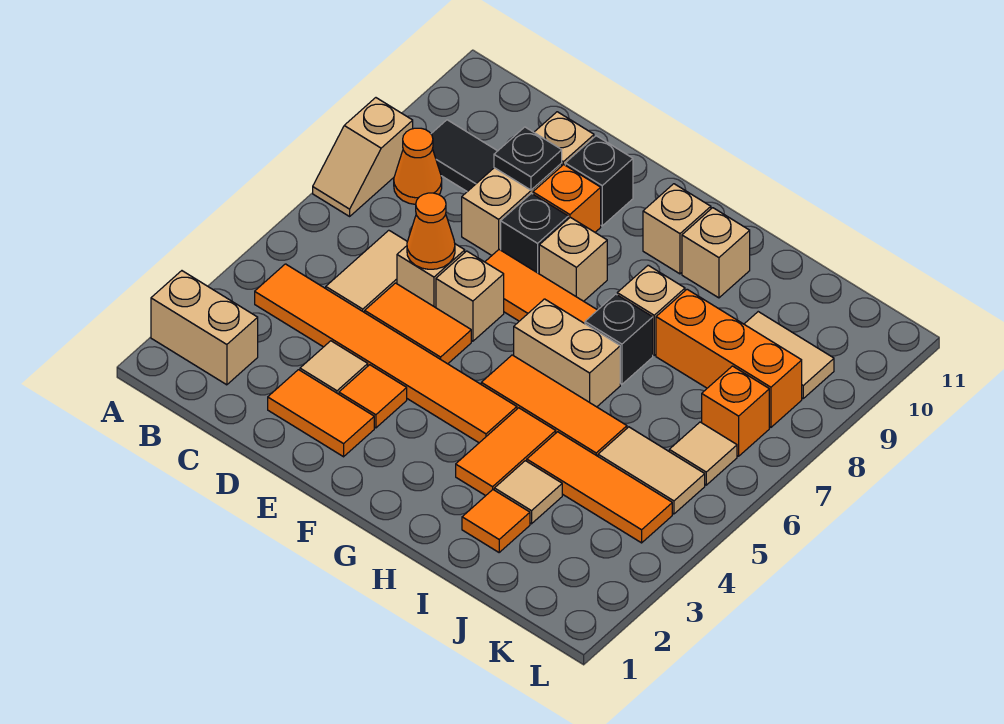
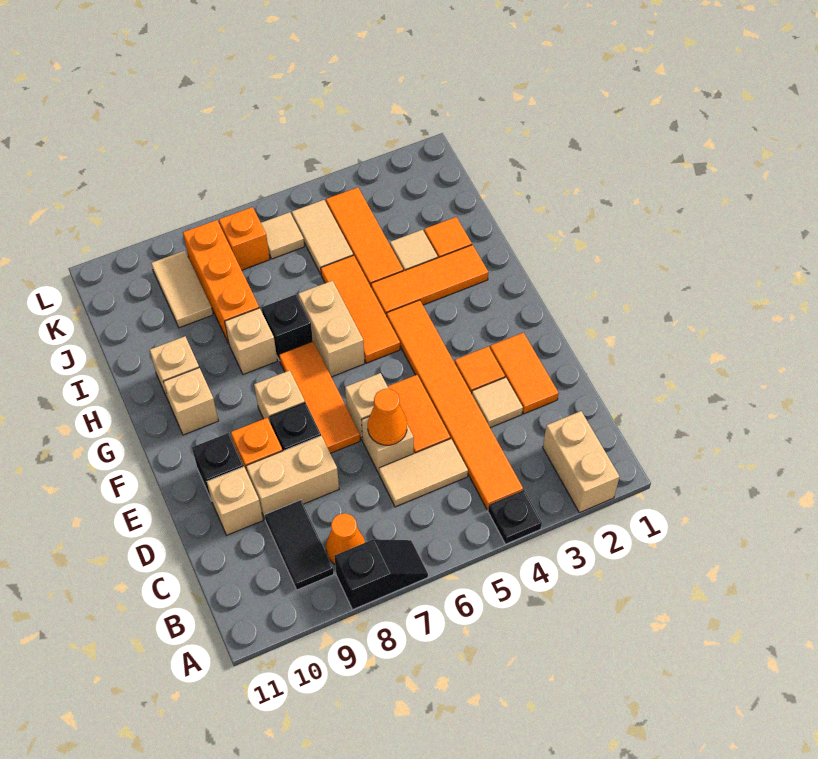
tan slope A7:A8 level 1 top 8 -> black slope A7:A8 level 1 top 8
black plate D9 level 2 -> black plate A4 level 1
orange tile H3:H4 level 1 -> orange tile H2:H4 level 1

